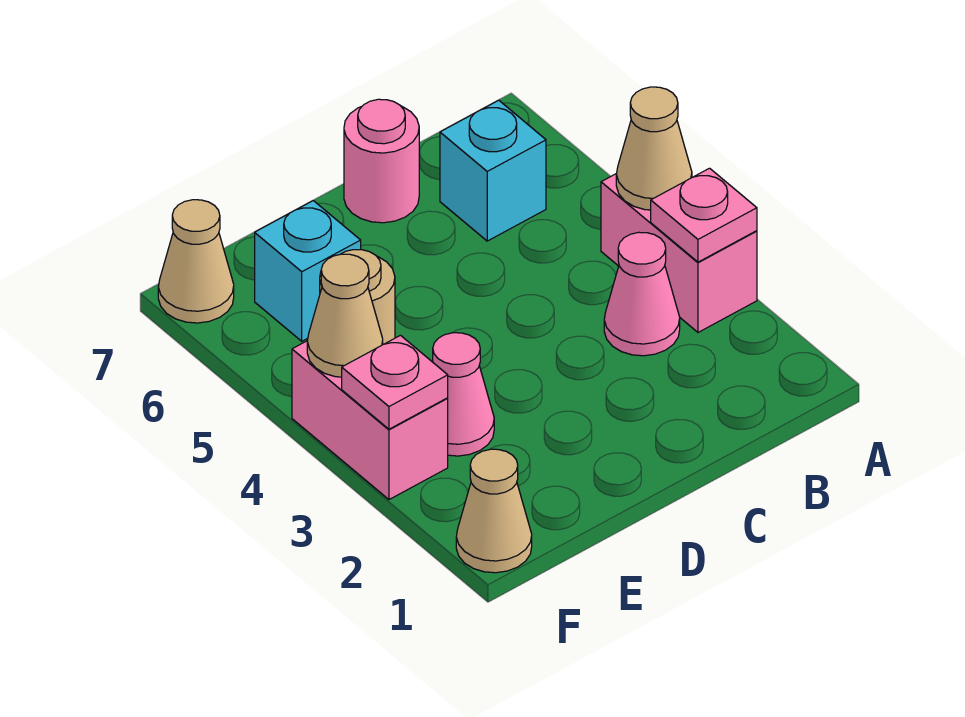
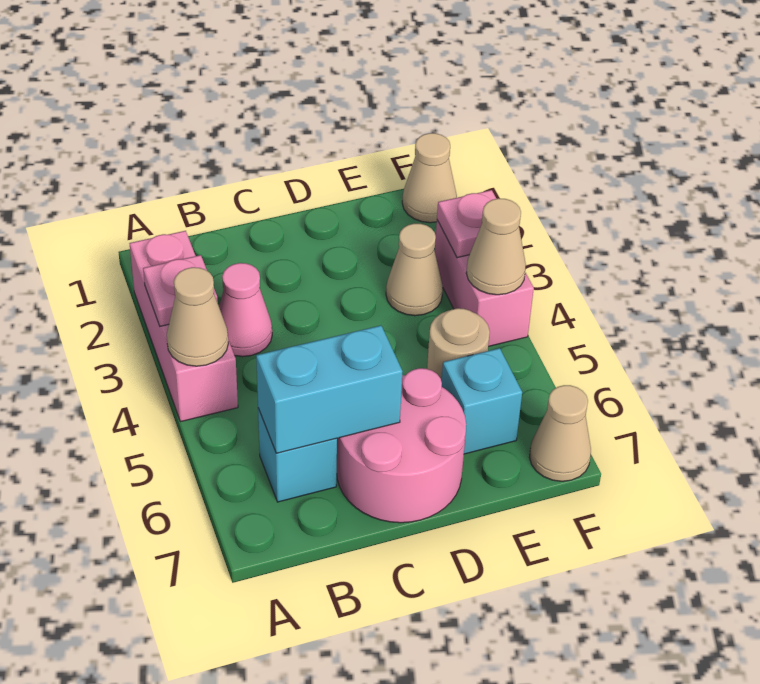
pink brick A3:A4 level 1 -> pink brick A2:A4 level 1
none -> cyan brick B6:C6 level 2
pink round brick C7 level 1 -> pink round brick C6:D7 level 1
pink cone E3 level 1 -> tan cone E3 level 1

